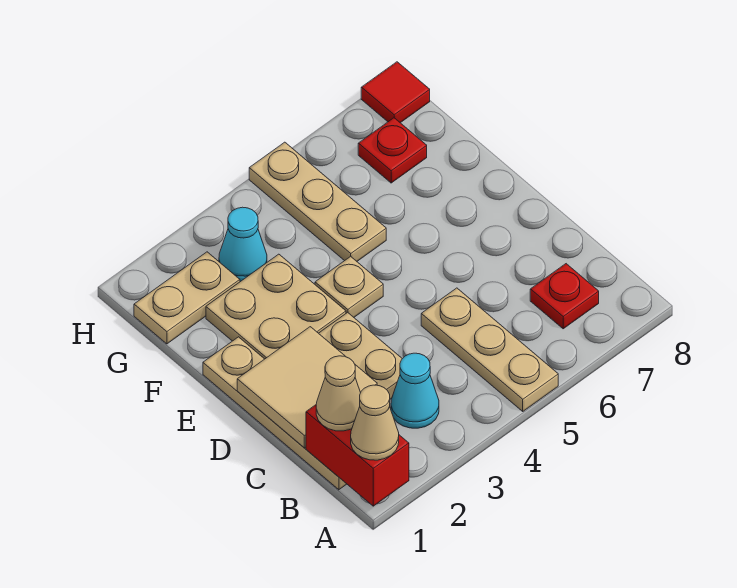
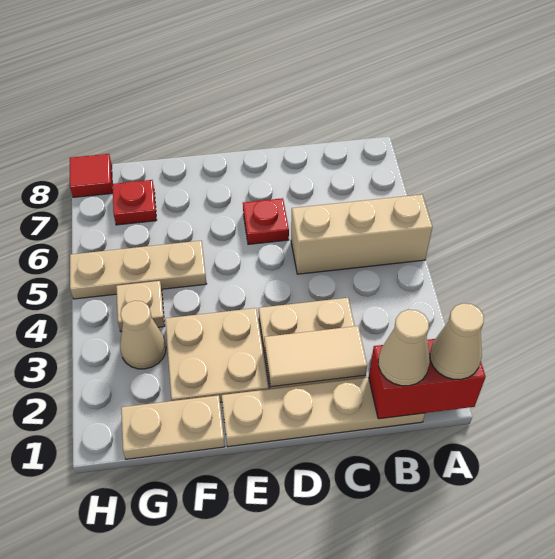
tan plate A5:C5 level 1 -> tan brick A5:C5 level 1
cyan cone B3 level 1 -> none
red plate B7 level 1 -> red plate D6 level 1
tan tile C1:D2 level 2 -> tan tile C2:D2 level 2
tan plate E4 level 1 -> tan plate G4 level 1
tan plate G1:G2 level 1 -> tan plate F1:G1 level 1
cyan cone G3 level 1 -> tan cone G3 level 1

